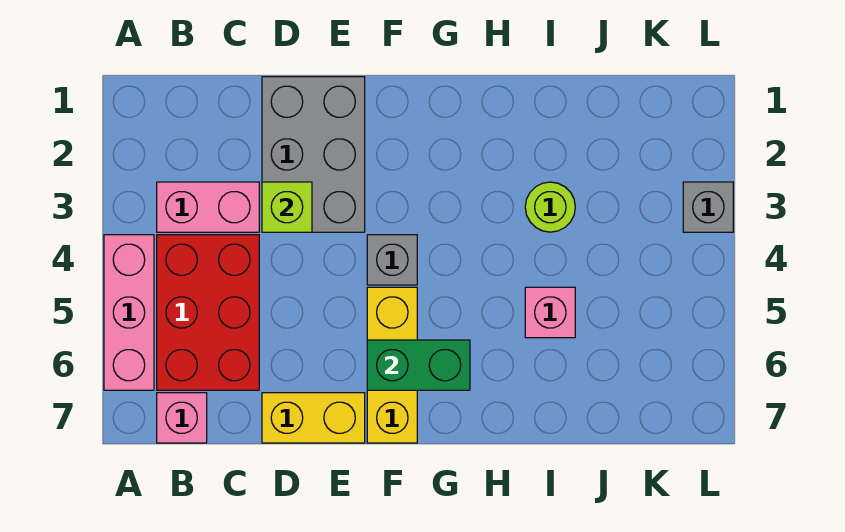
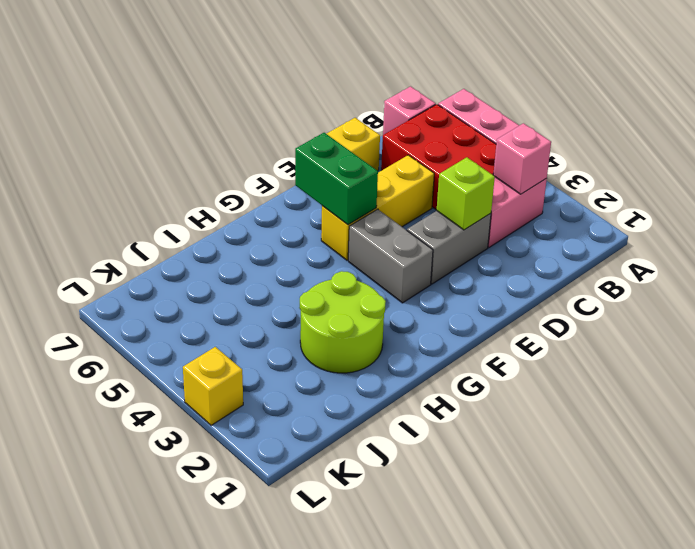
grey brick D1:E3 level 1 -> grey brick D3:E3 level 1
grey brick F4 level 1 -> grey brick F3:F4 level 1
yellow brick F5:F7 level 1 -> yellow brick D5:F5 level 1
green brick F6:G6 level 2 -> green brick F5:F6 level 2
lime round brick I3 level 1 -> lime round brick H2:I3 level 1
pink brick I5 level 1 -> pink brick B3 level 2
grey brick L3 level 1 -> yellow brick L3 level 1

